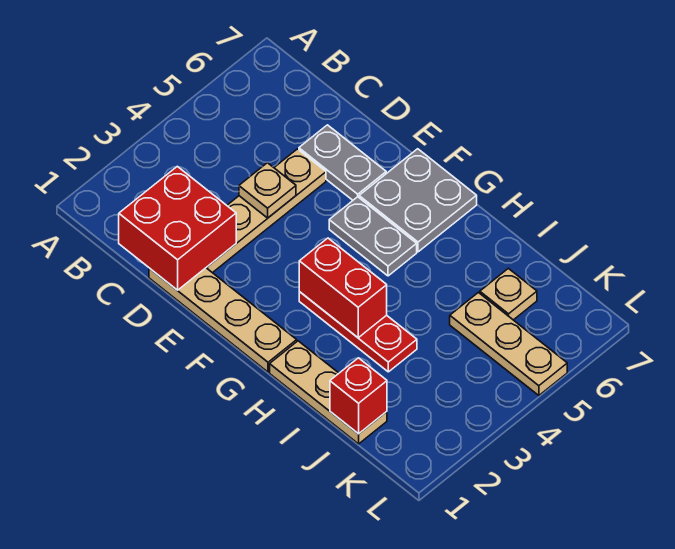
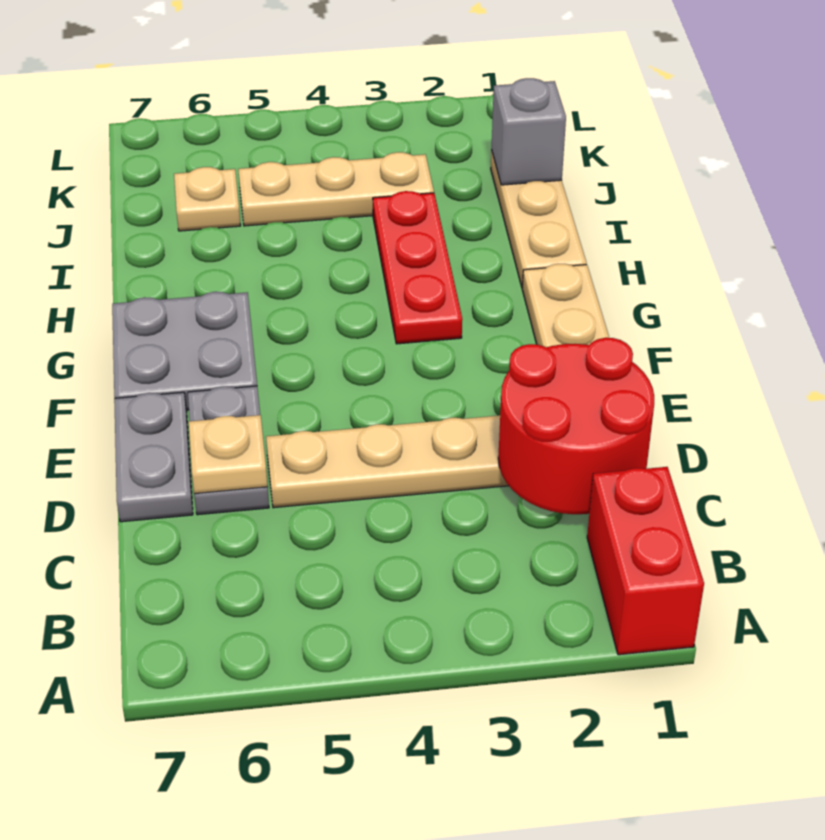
red brick C1:D2 level 2 -> red round brick C1:D2 level 2
tan plate D4 level 2 -> tan plate D6 level 2
grey plate F5:G5 level 1 -> grey plate D7:E7 level 1
red brick G3:H3 level 2 -> red brick A1:B1 level 1
red brick J1 level 2 -> grey brick J1 level 2
tan plate J5:L5 level 1 -> tan plate J3:J5 level 1

